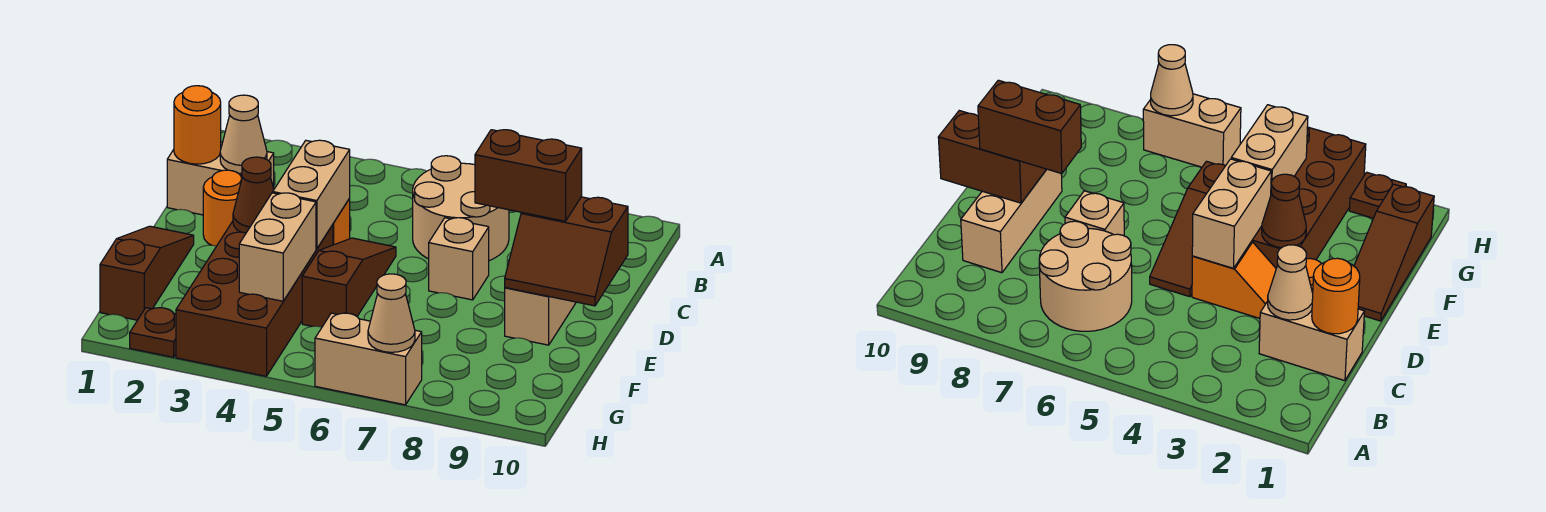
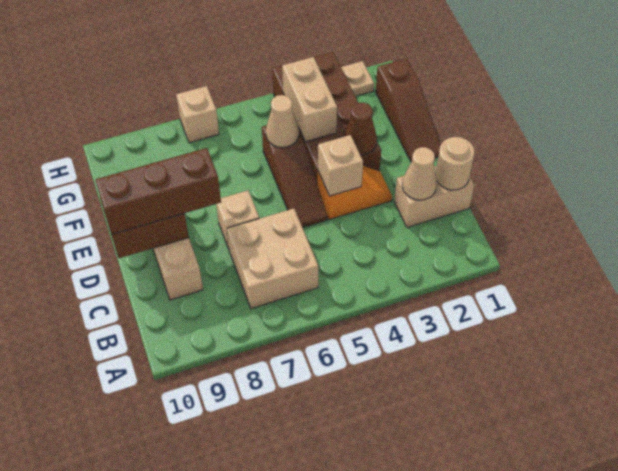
tan round brick B6:C7 level 1 -> tan brick B6:C7 level 1
orange round brick C1 level 2 -> tan round brick C1 level 2
orange round brick D2 level 1 -> none
tan brick D4:E4 level 2 -> tan brick D4 level 2
brown brick D8:D9 level 3 -> brown brick D8:D10 level 3
brown plate H2 level 1 -> tan plate H2 level 1
tan brick H6:H7 level 1 -> tan brick H7 level 1
tan cone H7 level 2 -> tan cone F5 level 2

